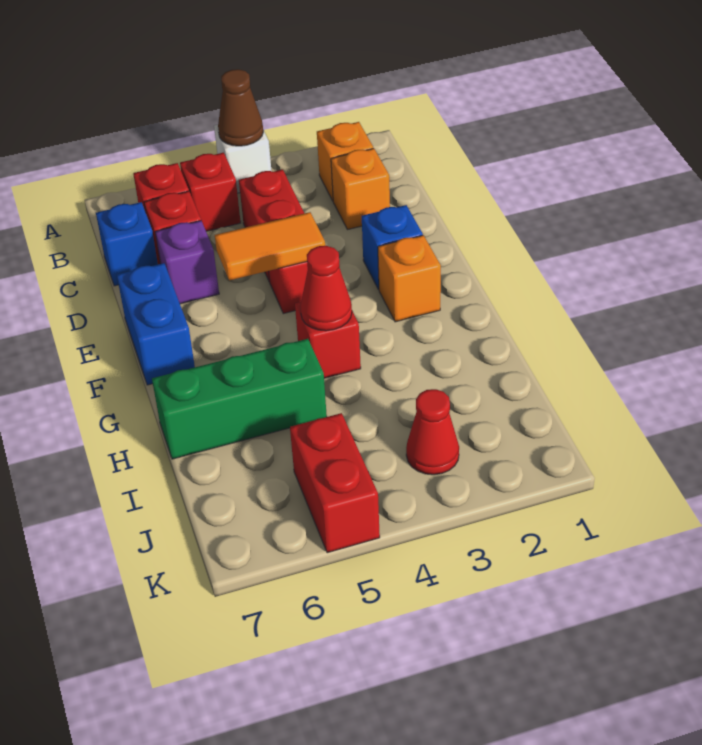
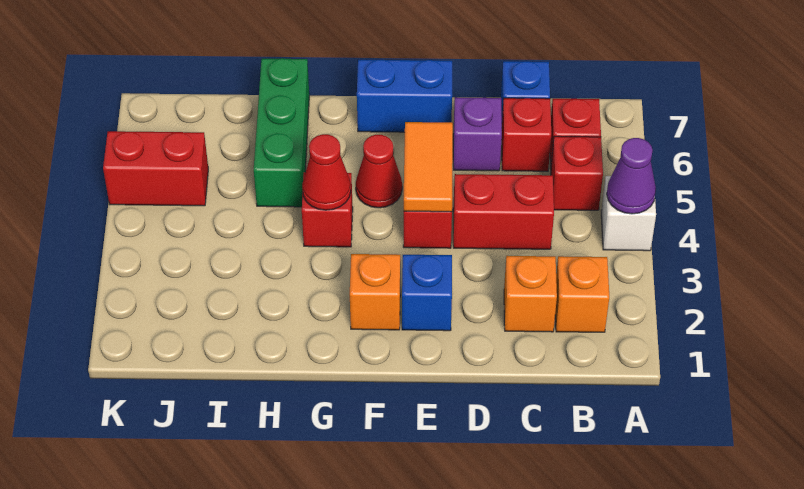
brown cone A4 level 2 -> purple cone A4 level 2
red cone J3 level 1 -> red cone F5 level 1

